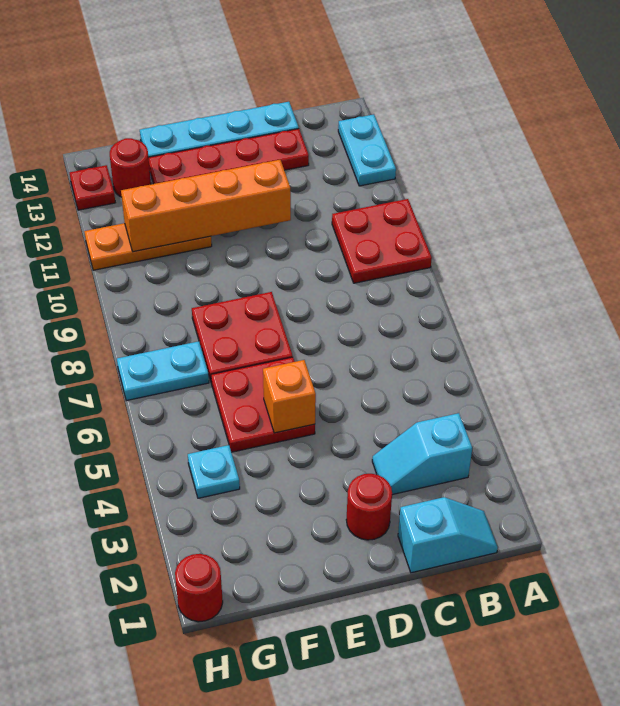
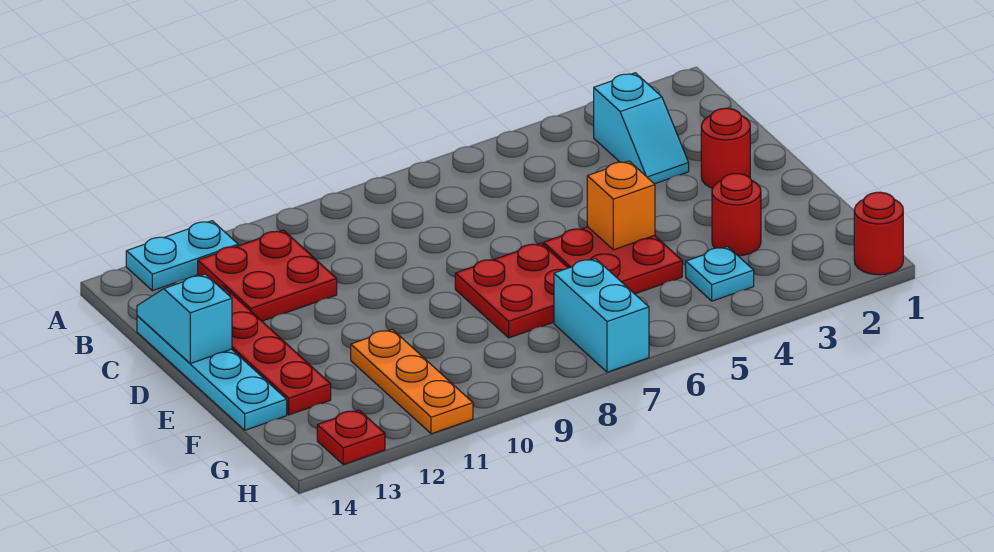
red plate A9:B10 level 1 -> red plate B11:C12 level 1
cyan slope B1:C1 level 1 top C -> cyan slope C14:D14 level 2 top D
orange brick D11:G11 level 2 -> none
cyan plate G7:H7 level 1 -> cyan brick G7:H7 level 1
red round brick G13 level 1 -> red round brick F3 level 1

